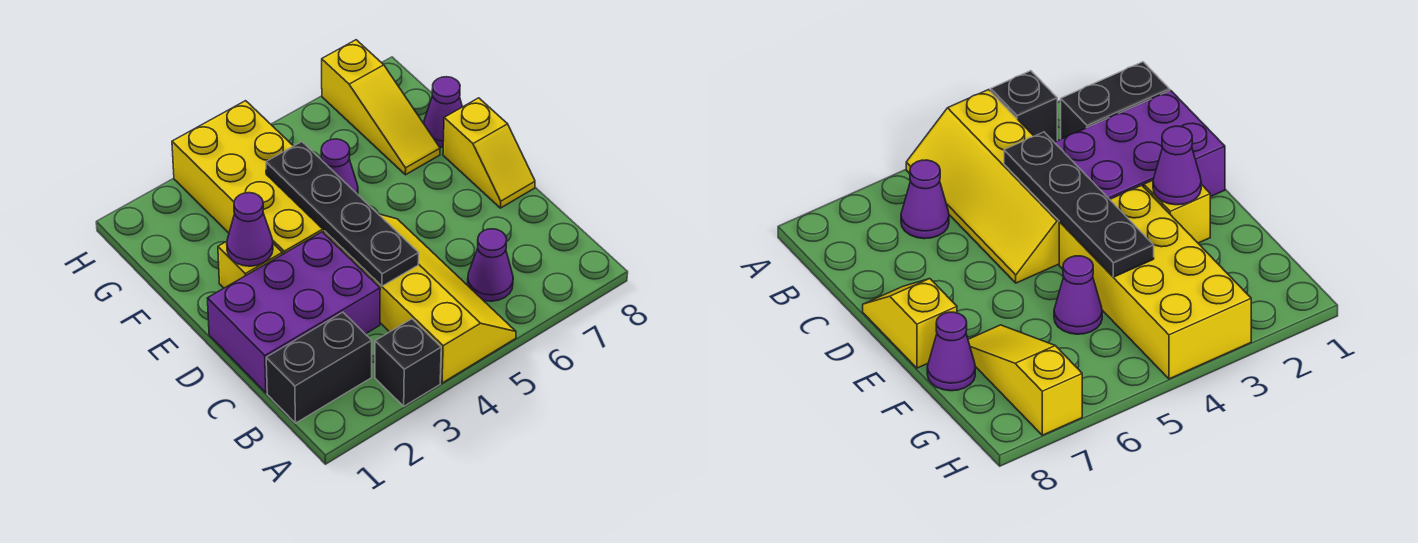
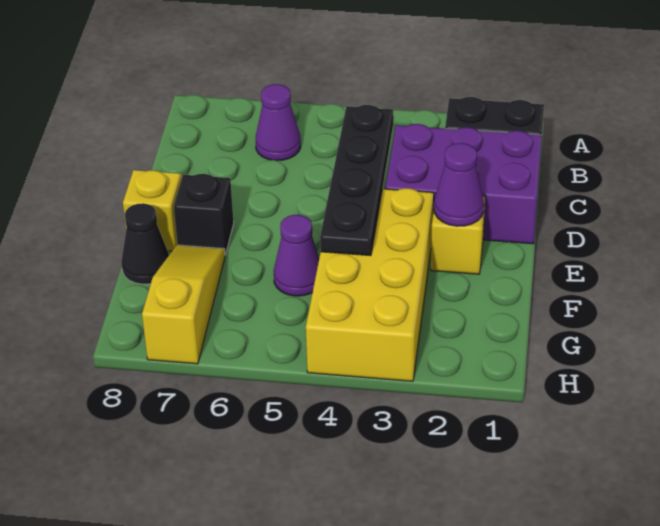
black brick A3 level 1 -> black brick E7 level 1
yellow slope A4:D5 level 1 top 4 -> none
purple cone F8 level 1 -> black cone F8 level 1

